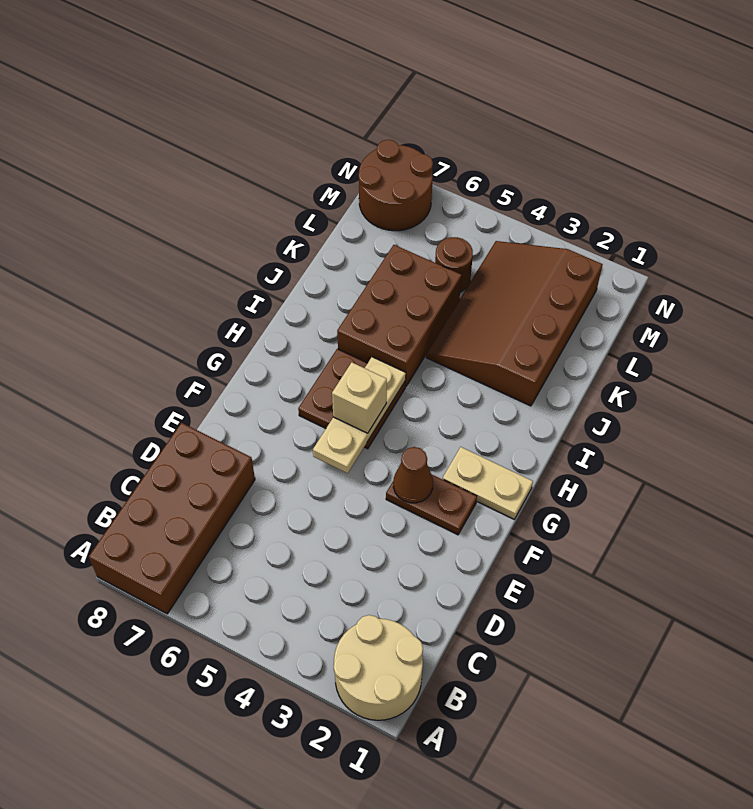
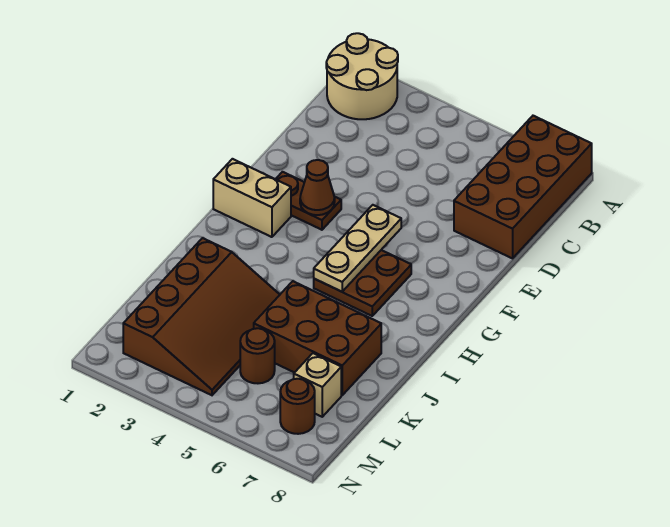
tan plate G1:G2 level 1 -> tan brick G1:G2 level 1
tan brick G5 level 3 -> tan brick L7 level 1
brown brick I5:K6 level 1 -> brown brick J5:K7 level 1
brown round brick M7:N8 level 1 -> brown round brick M7 level 1

